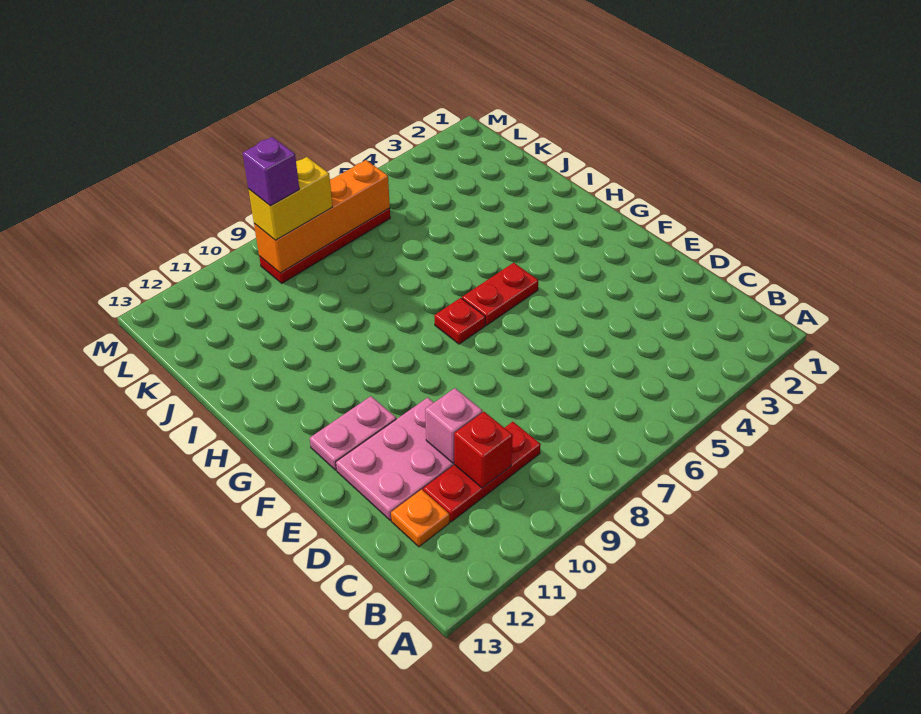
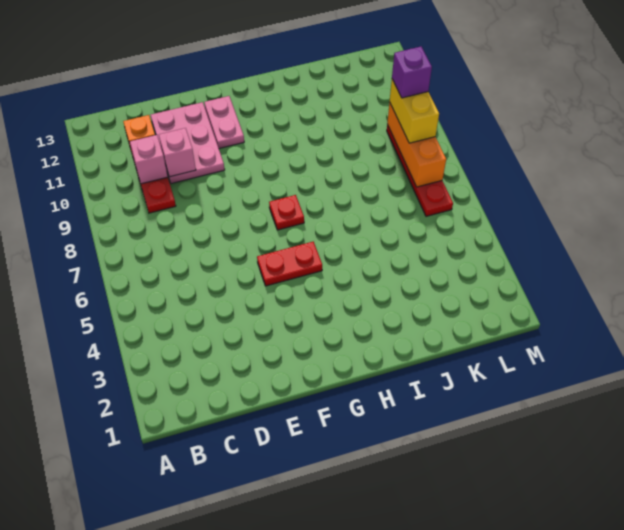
red brick C10 level 2 -> pink brick C10 level 2
red plate G5:G6 level 1 -> red plate F5:G5 level 1
orange brick L6:L9 level 2 -> orange brick L7:L9 level 2

